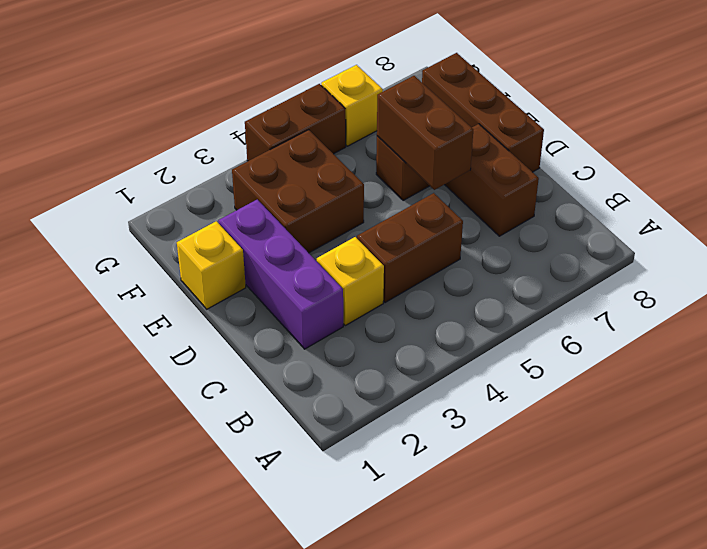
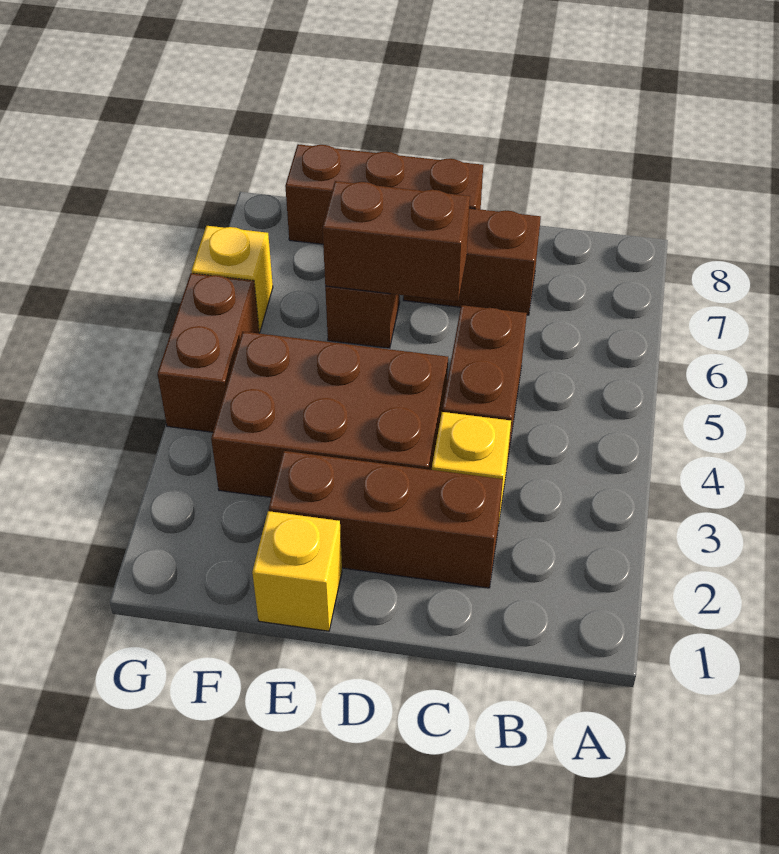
purple brick C2:E2 level 1 -> brown brick C2:E2 level 1
brown brick E3:F4 level 1 -> brown brick D3:F4 level 1

